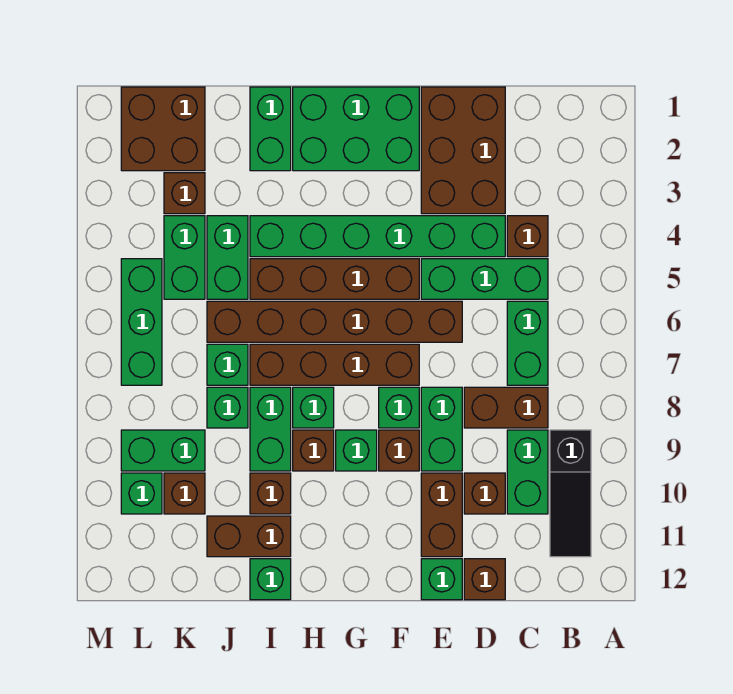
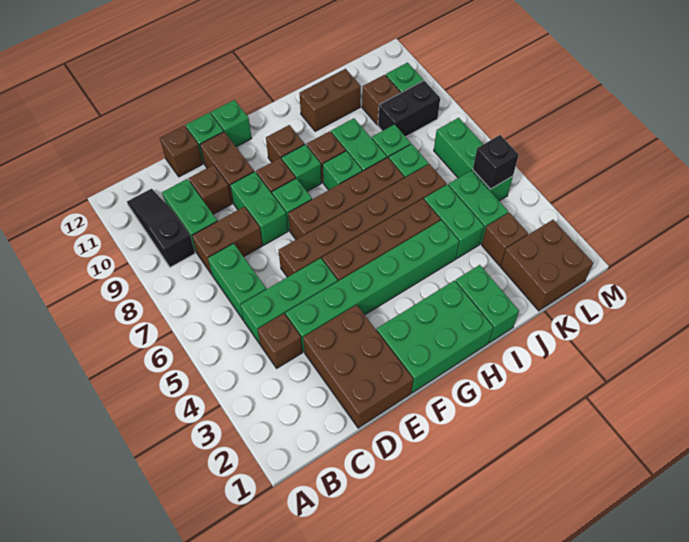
brown brick I10 level 1 -> brown brick G10 level 1
green brick I12 level 1 -> green brick F12 level 1
green brick K9:L9 level 1 -> black brick K9:L9 level 1
none -> black brick L5 level 2

